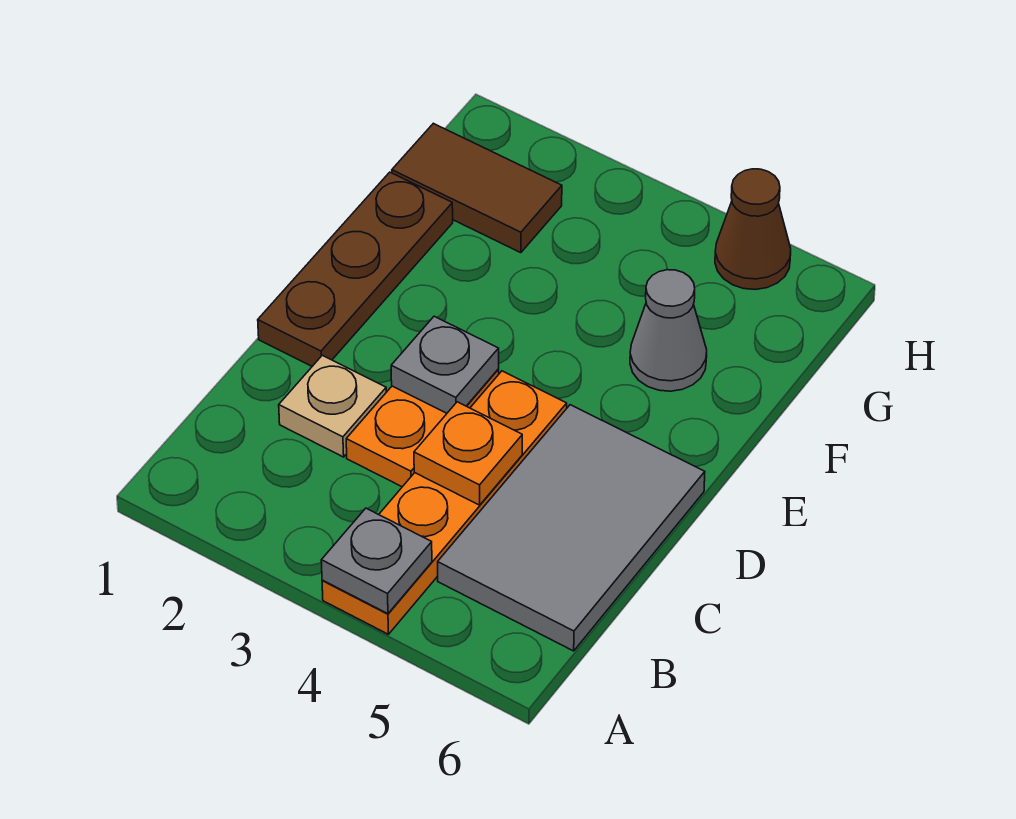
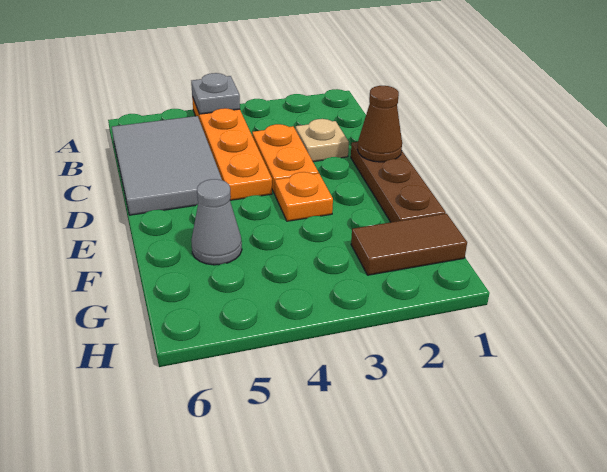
orange plate C4 level 2 -> orange plate E3 level 1
grey plate D3 level 2 -> none
brown cone H5 level 1 -> brown cone D1 level 2

